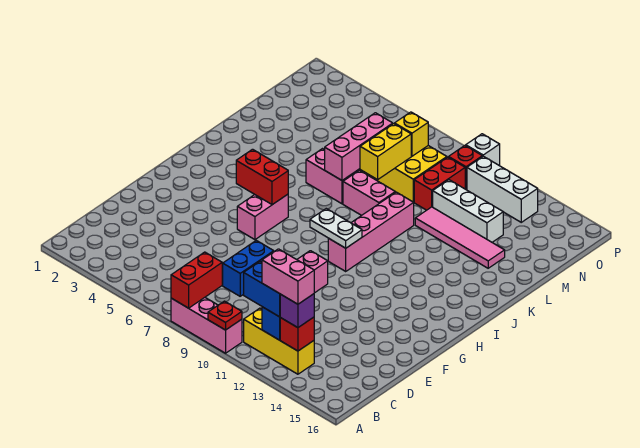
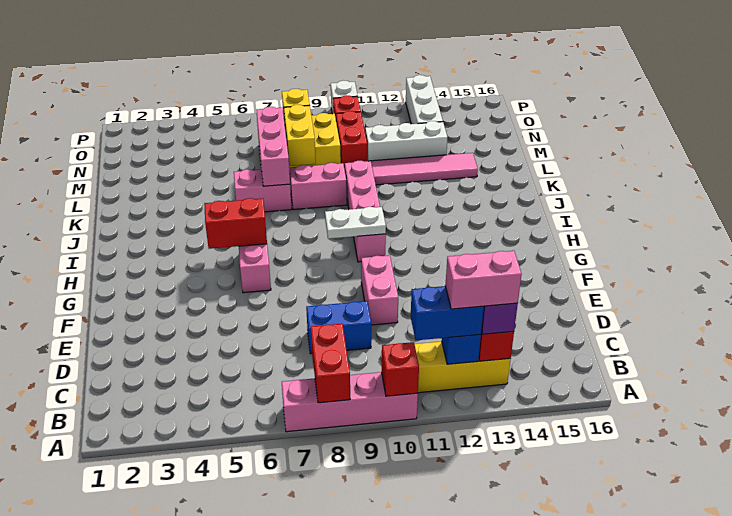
pink brick A8:A10 level 1 -> pink brick A7:A10 level 1
red plate A10 level 2 -> red brick A10 level 2
blue brick D8:E8 level 1 -> blue brick D8:D9 level 1
white brick O11:O13 level 1 -> white brick N13:P13 level 1

